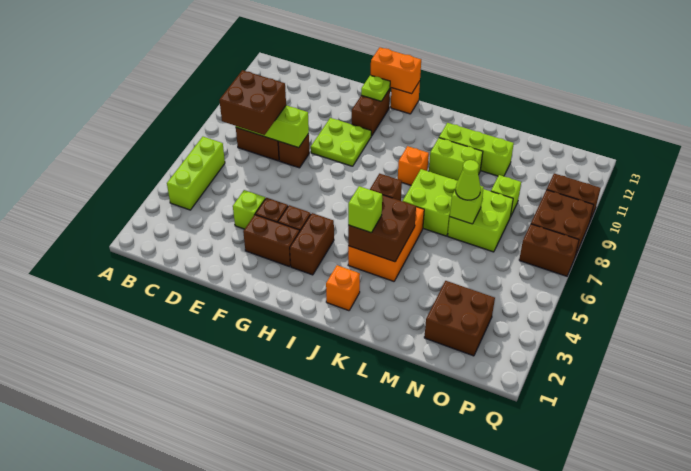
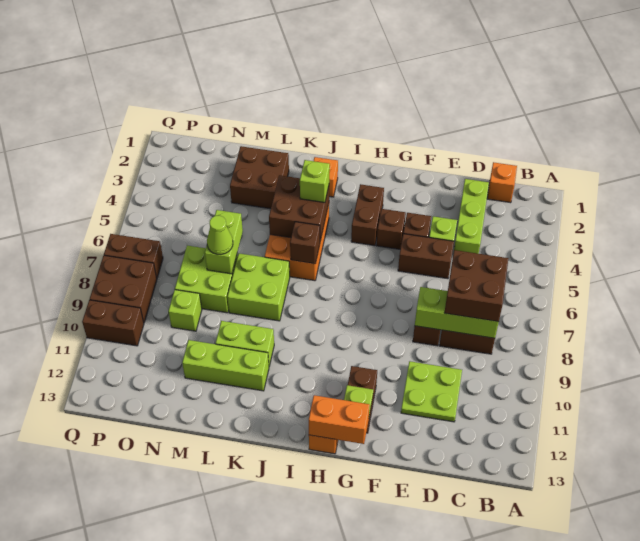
lime brick B4:B6 level 1 -> lime brick D2:D4 level 1
brown brick F3:G3 level 1 -> brown brick E5:F5 level 1
lime plate F9:G10 level 1 -> lime plate D10:E11 level 1
orange brick J9 level 1 -> orange brick C1 level 1
lime brick M7 level 2 -> lime brick M6:M7 level 2
brown brick N2:O3 level 1 -> brown brick L2:M3 level 1

